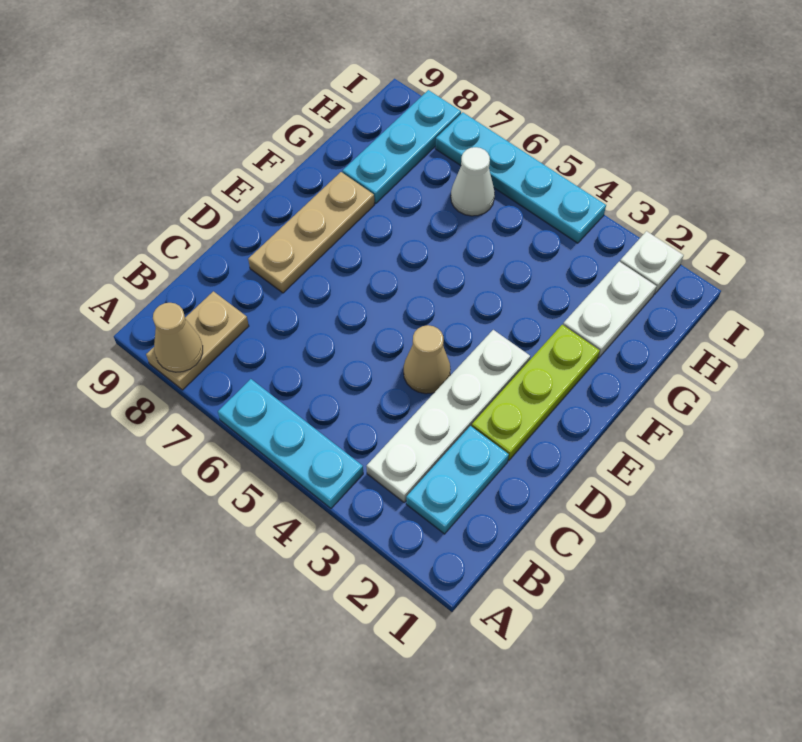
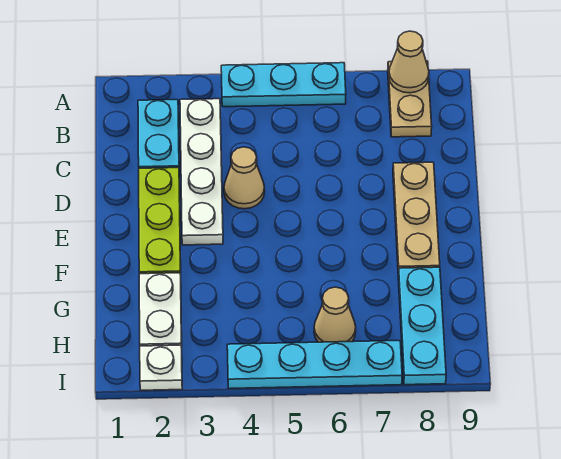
white cone H6 level 1 -> tan cone H6 level 1

